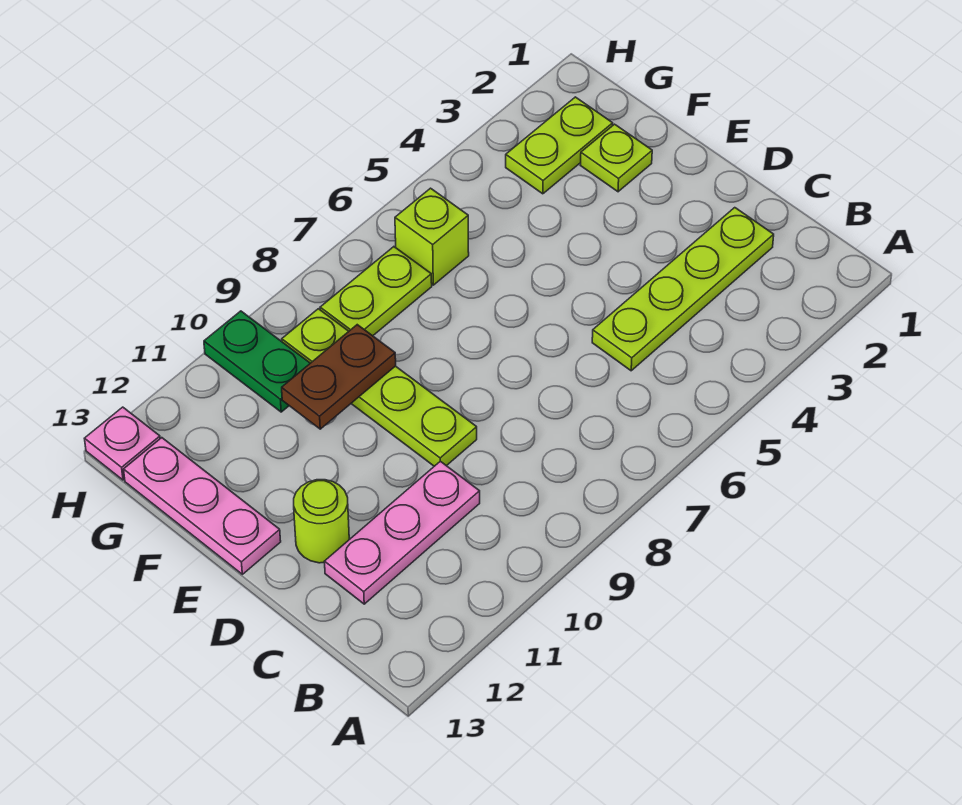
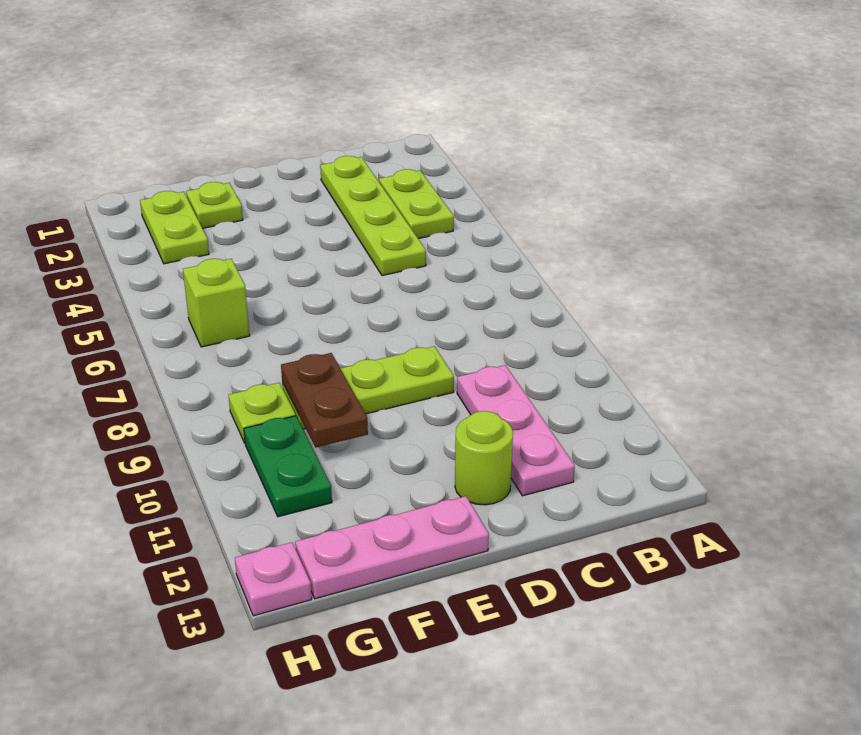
lime plate G7:G8 level 1 -> lime plate B3:B4 level 1
green plate G10:H10 level 1 -> green plate G10:G11 level 1

